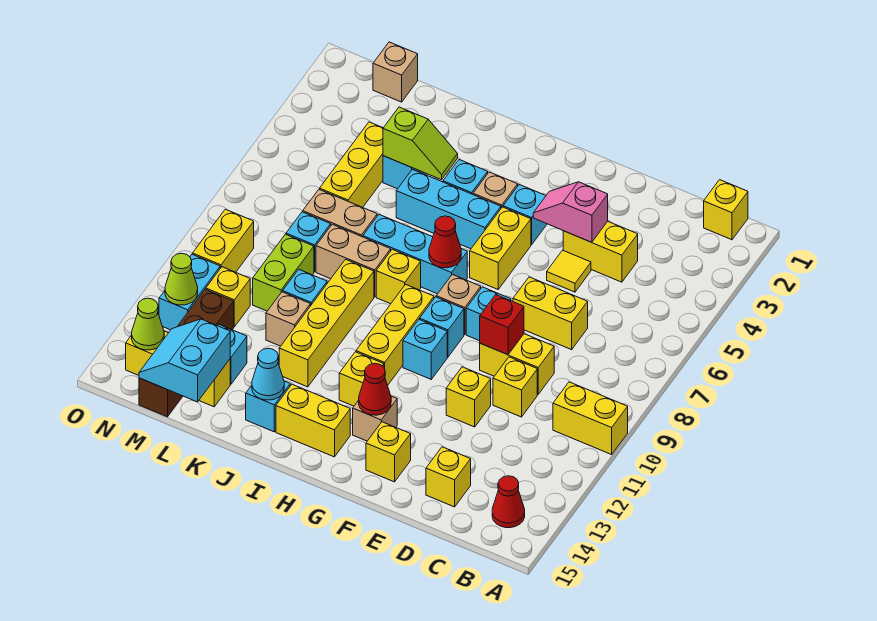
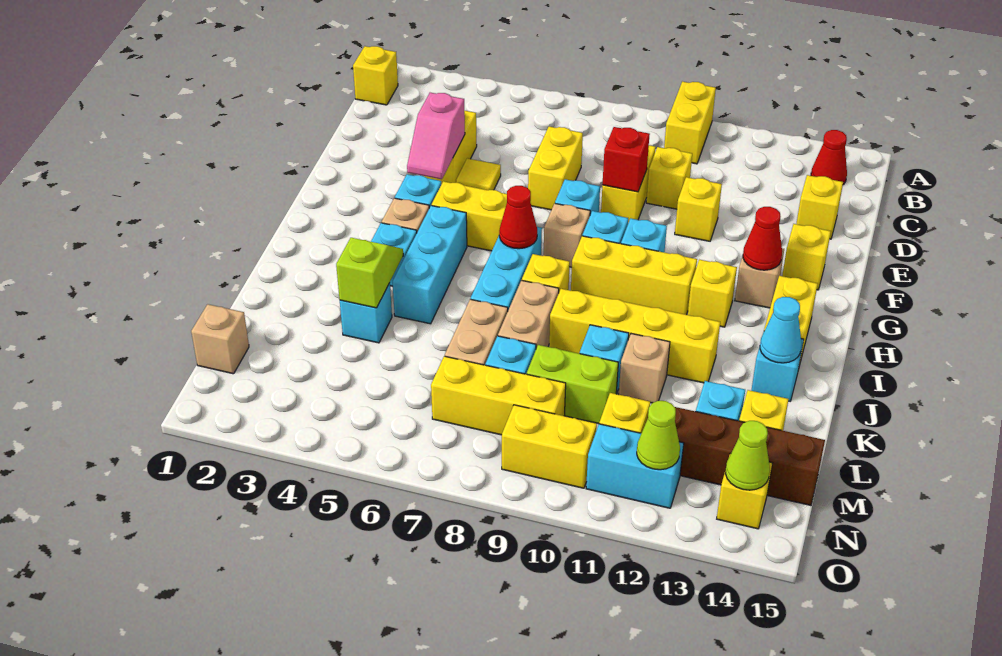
yellow brick L4:L6 level 1 -> yellow brick M7:M9 level 1
cyan slope L14:M15 level 2 top L -> none

